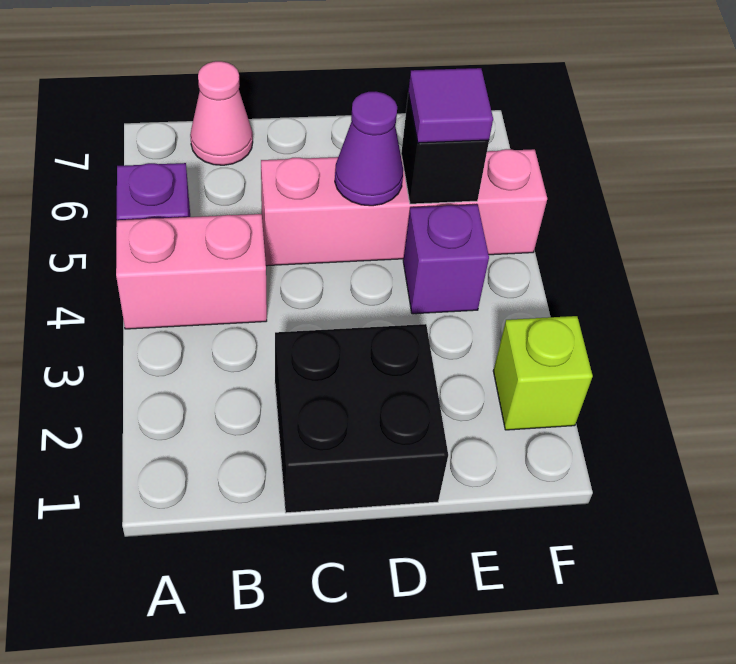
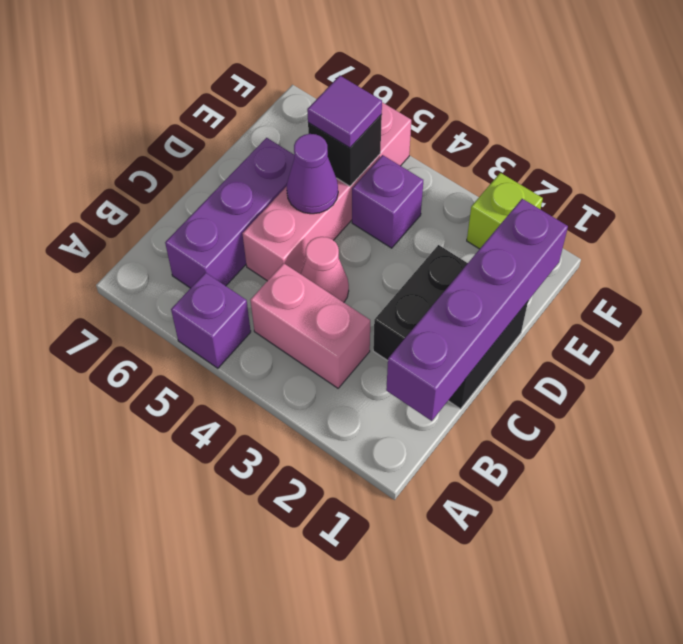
pink brick A4:B4 level 1 -> pink brick B3:B4 level 1
none -> purple brick B1:E1 level 2
none -> purple brick B6:D6 level 1
pink cone B7 level 1 -> pink cone C4 level 1

